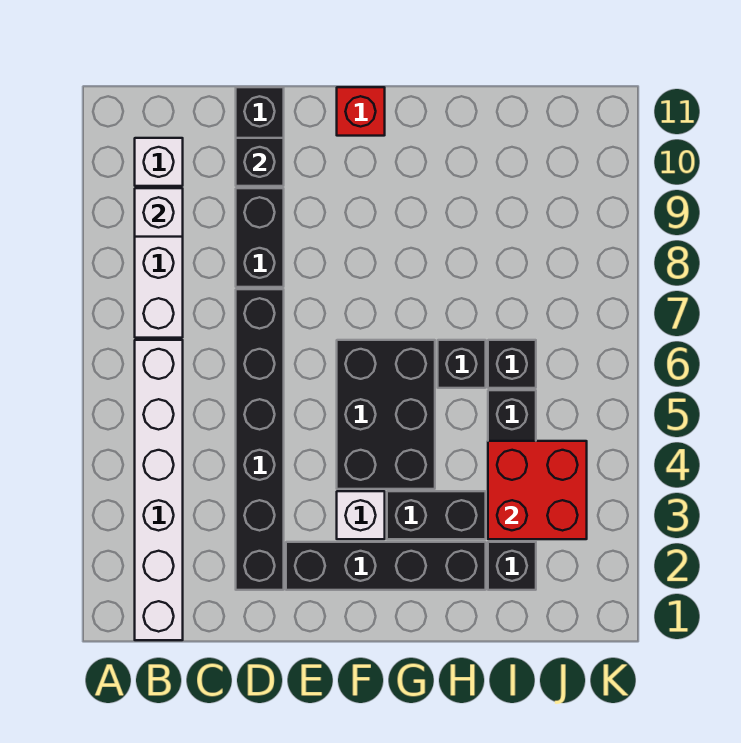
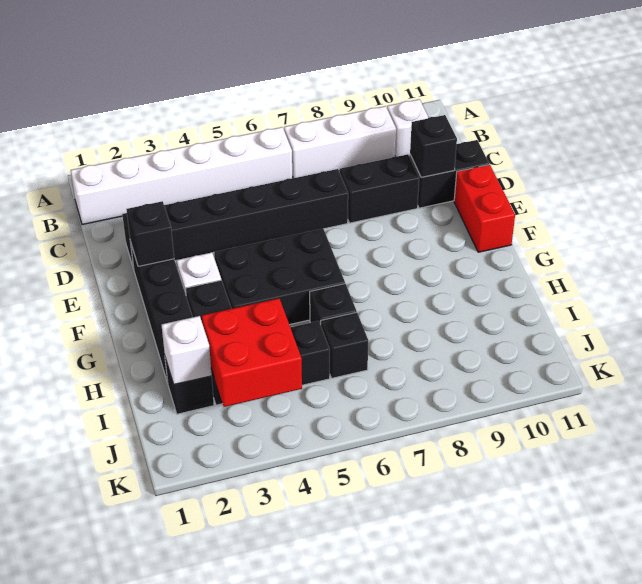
white brick B9 level 2 -> white brick I2 level 2
none -> black brick E2 level 2
red brick F11 level 1 -> red brick E11:F11 level 1

